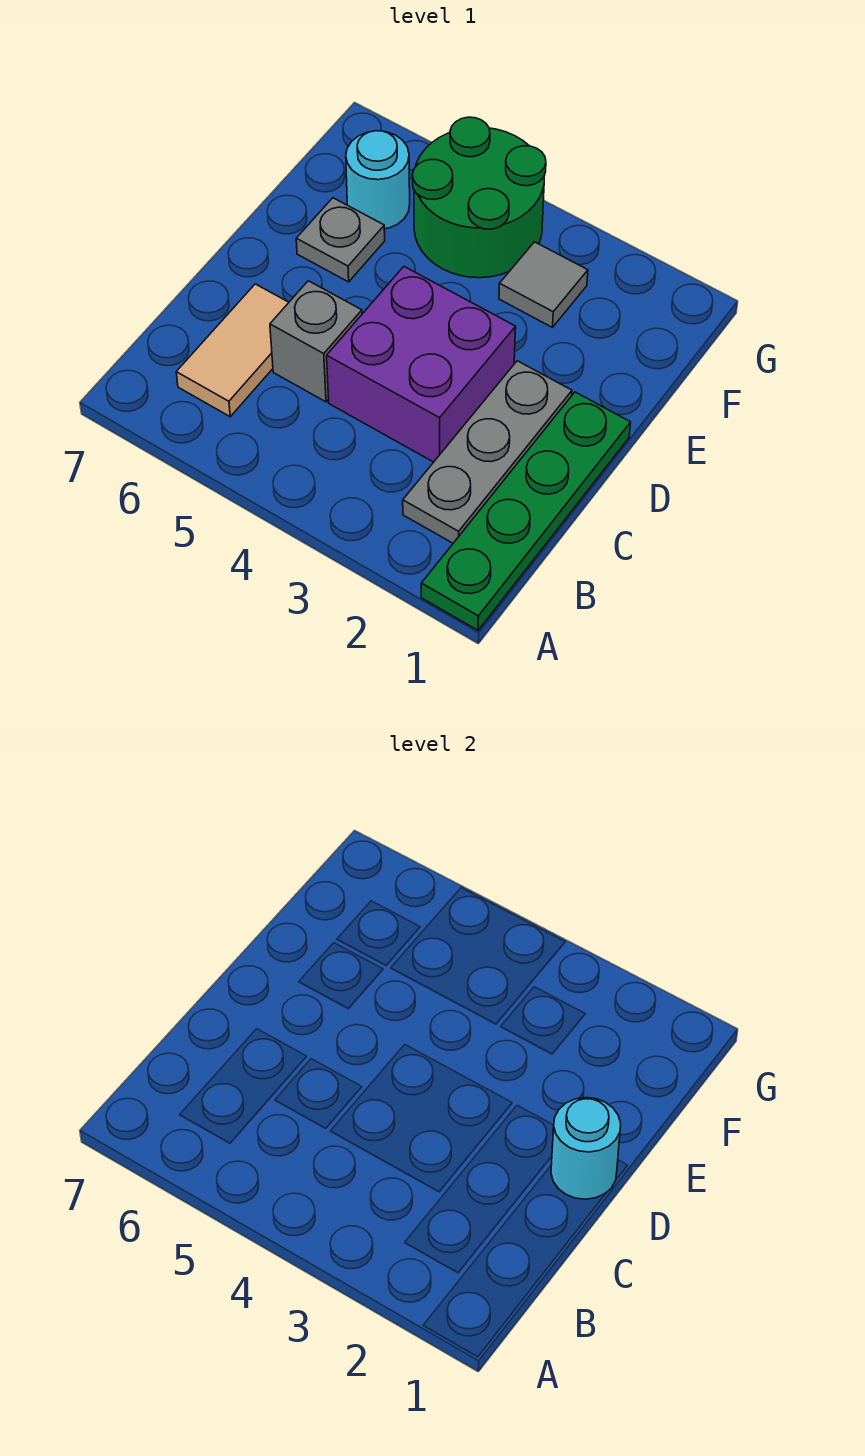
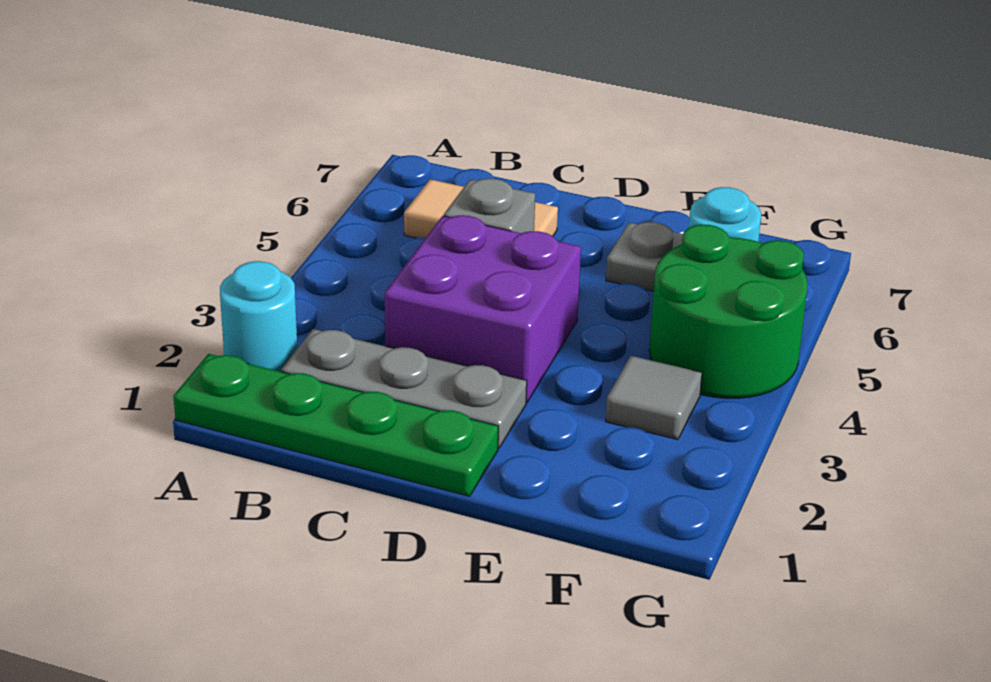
cyan round brick D1 level 2 -> cyan round brick A2 level 1

